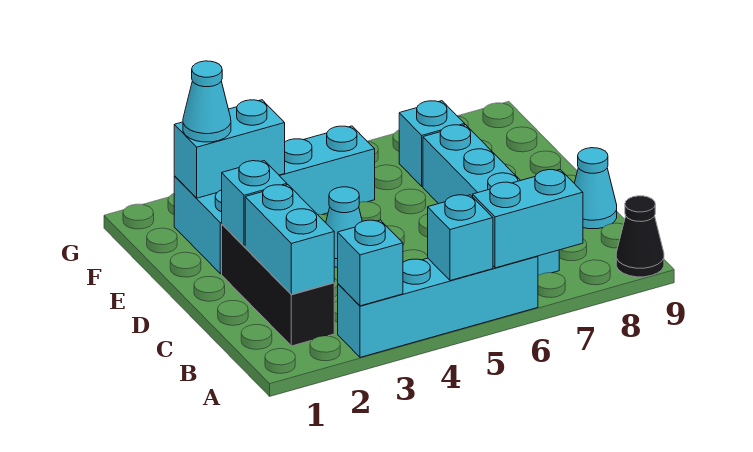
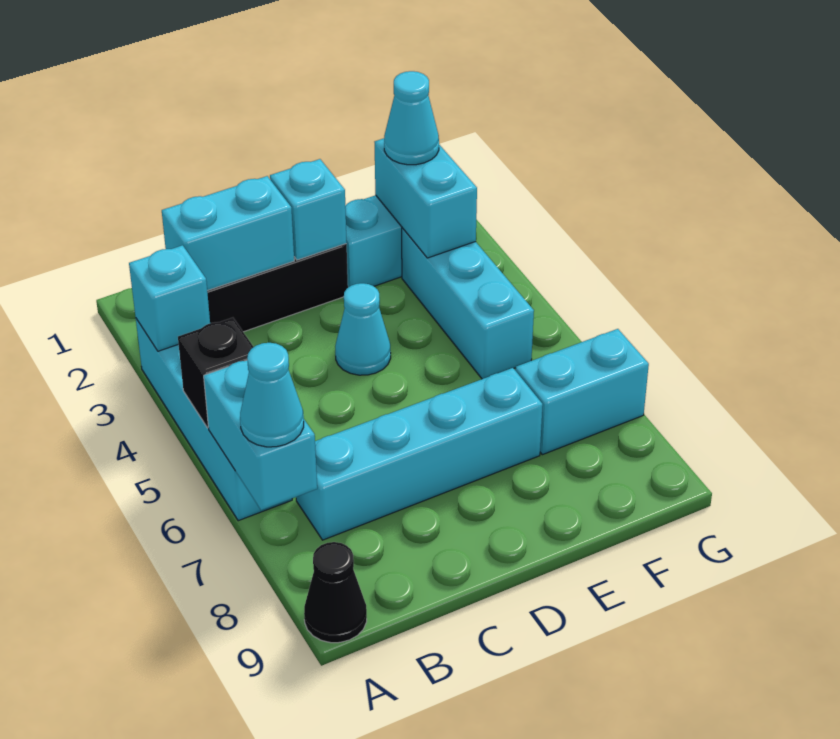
cyan brick A5 level 2 -> black brick A5 level 2
cyan cone C9 level 1 -> cyan cone A7 level 3
cyan brick F7 level 1 -> cyan brick F7:G7 level 1

